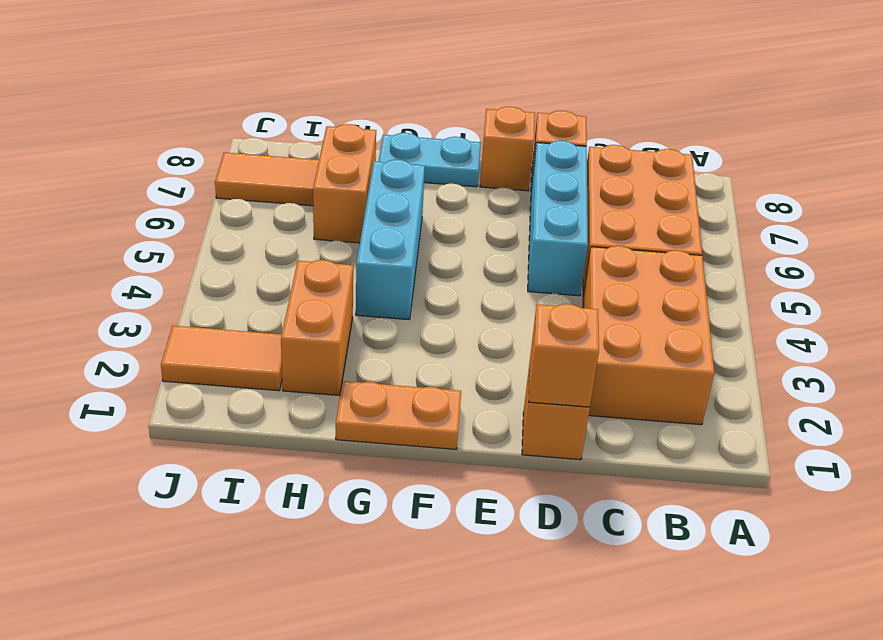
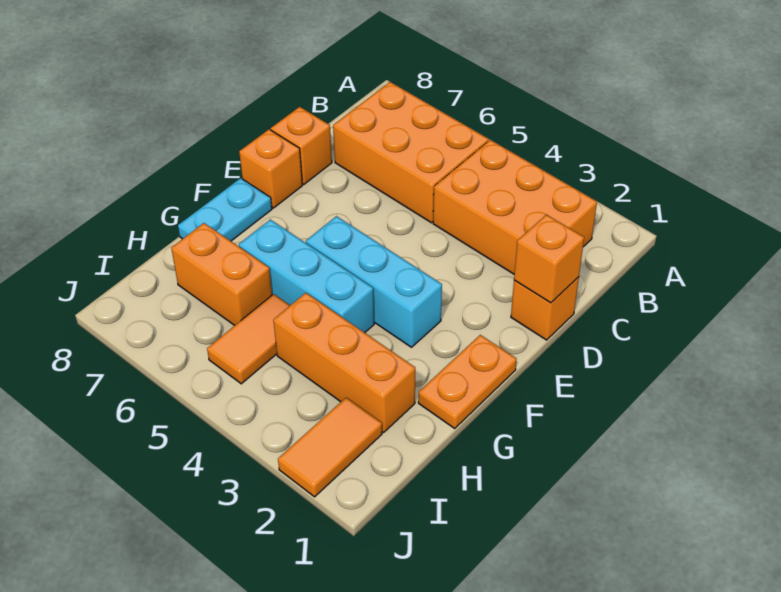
cyan brick D5:D7 level 1 -> cyan brick F3:F5 level 1
orange brick H2:H3 level 1 -> orange brick H2:H4 level 1
orange tile I7:J7 level 1 -> orange tile H5:I5 level 1

